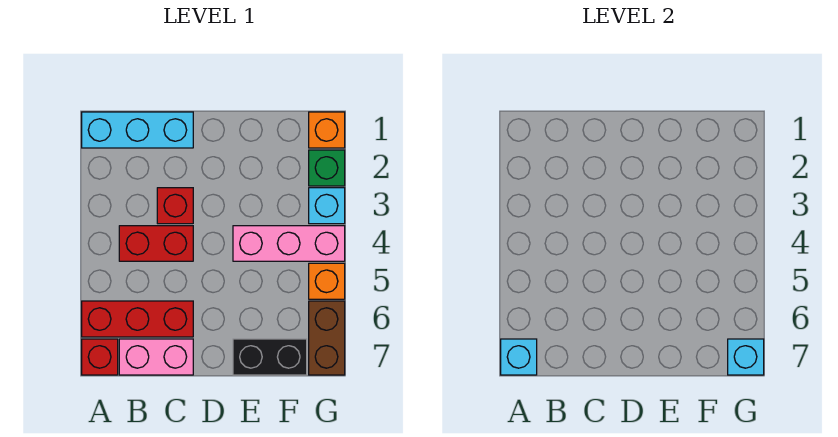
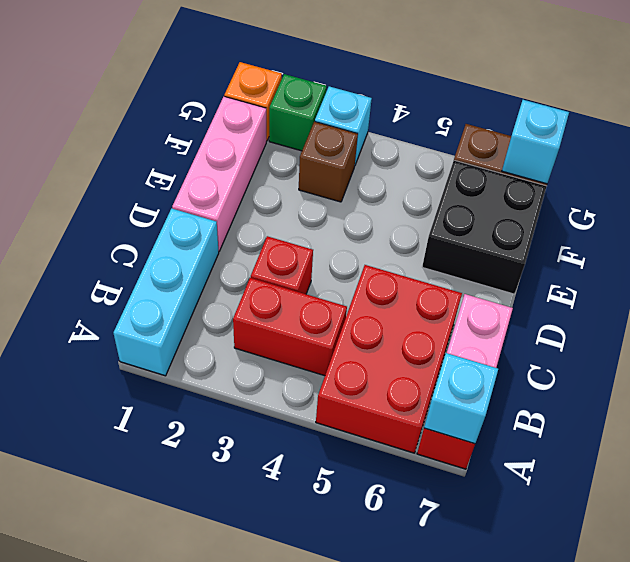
red brick A6:C6 level 1 -> red brick A5:C6 level 1
red brick B4:C4 level 1 -> red brick B3:B4 level 1
pink brick E4:G4 level 1 -> pink brick D1:F1 level 1
black brick E7:F7 level 1 -> black brick E6:F7 level 1
none -> brown brick F3 level 1
orange brick G5 level 1 -> none

